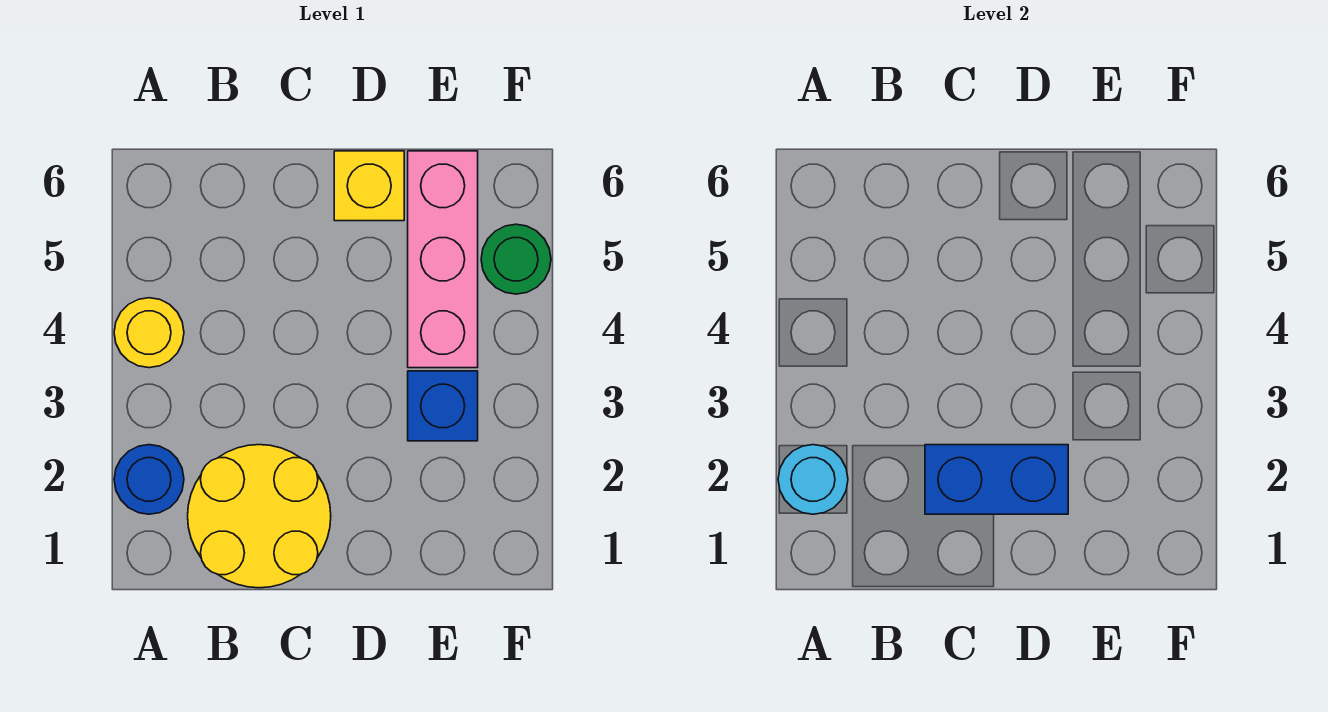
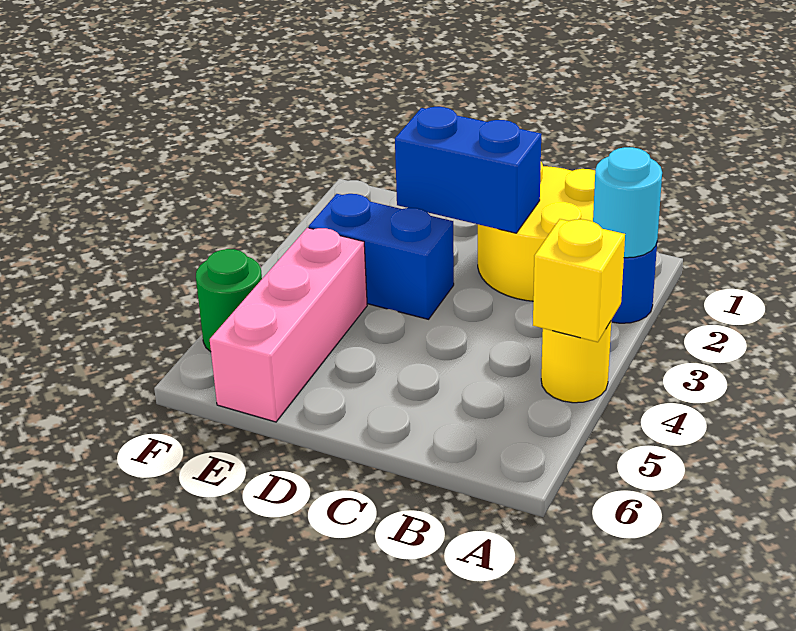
yellow brick D6 level 1 -> yellow brick A4 level 2
blue brick E3 level 1 -> blue brick D3:E3 level 1

